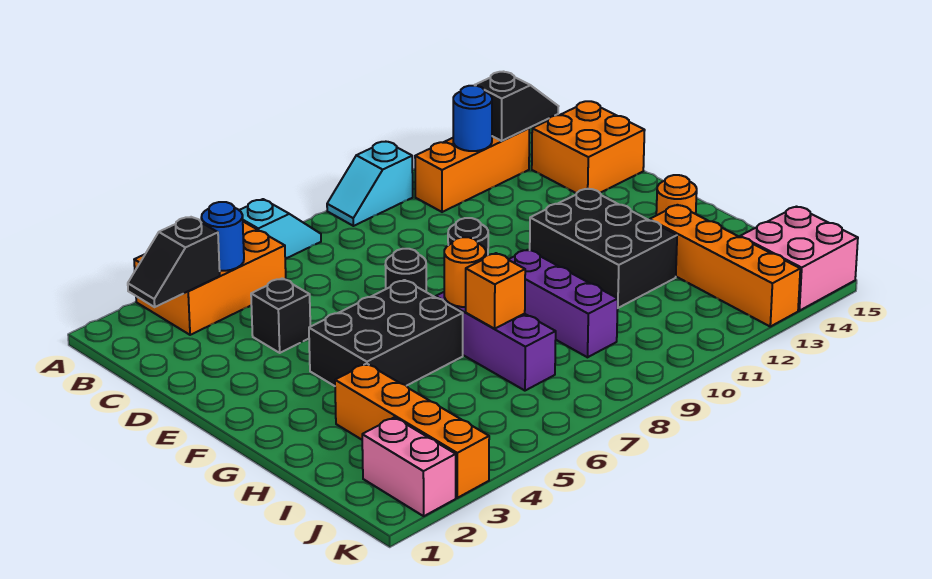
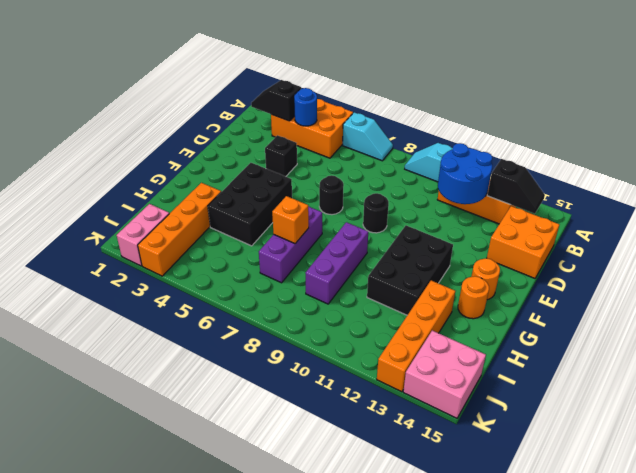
blue round brick B12 level 2 -> blue round brick B11:C12 level 2
black brick F4:G6 level 1 -> black brick F4:H5 level 1
orange round brick G7 level 2 -> orange round brick F14 level 1

